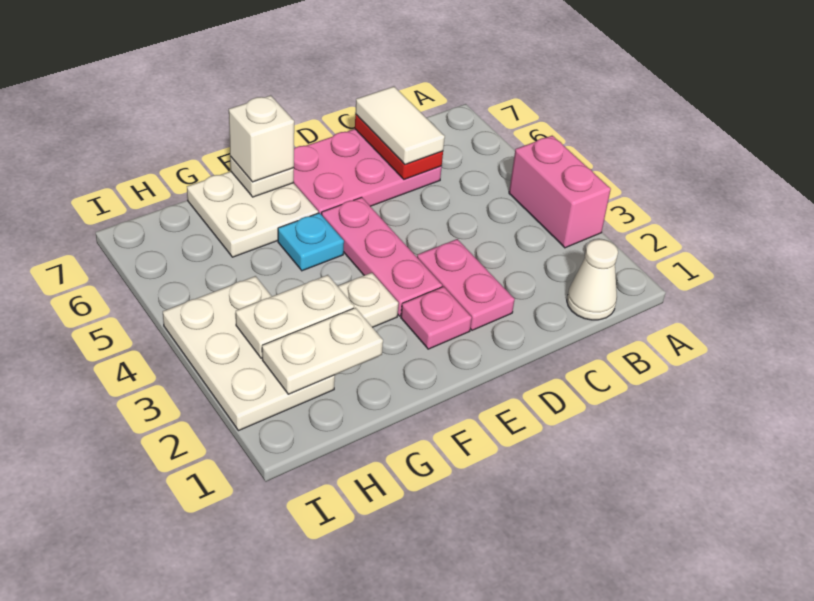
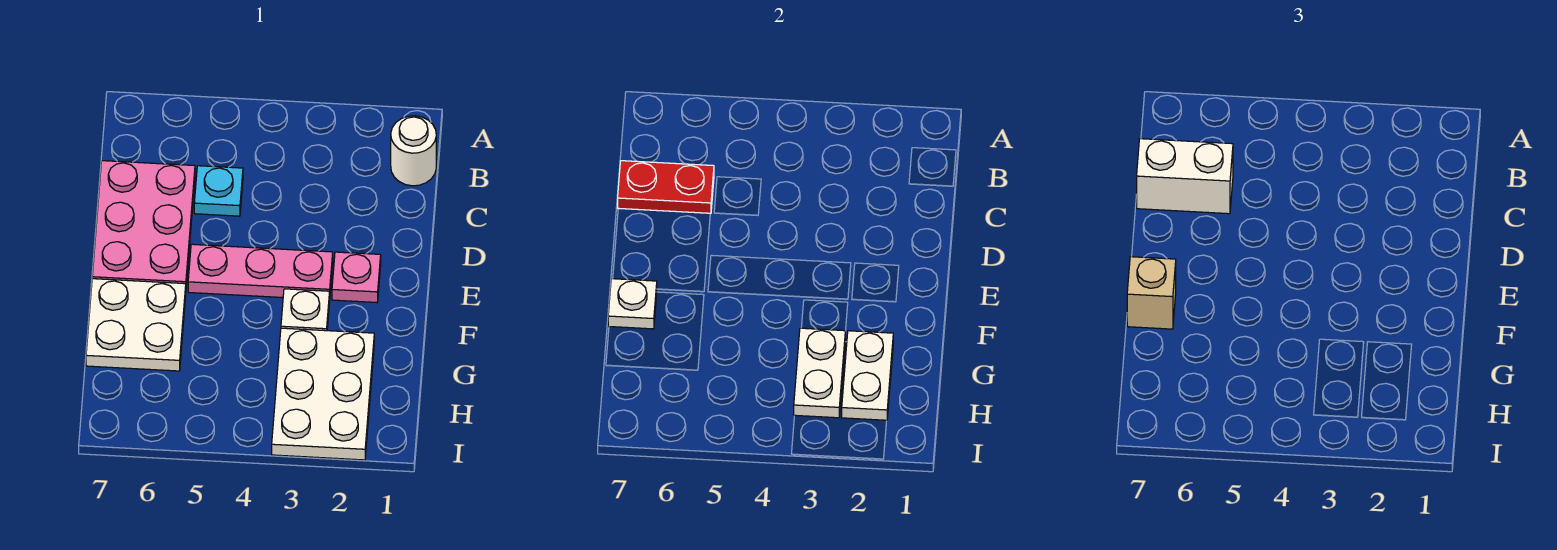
pink brick A3:A4 level 1 -> none
white cone B1 level 1 -> white round brick B1 level 1
white tile C6:C7 level 3 -> white brick C6:C7 level 3
pink plate D2:D3 level 1 -> none
cyan plate F5 level 1 -> cyan plate C5 level 1
white brick F7 level 3 -> tan brick F7 level 3
white plate H2:I4 level 1 -> white plate G2:I3 level 1

